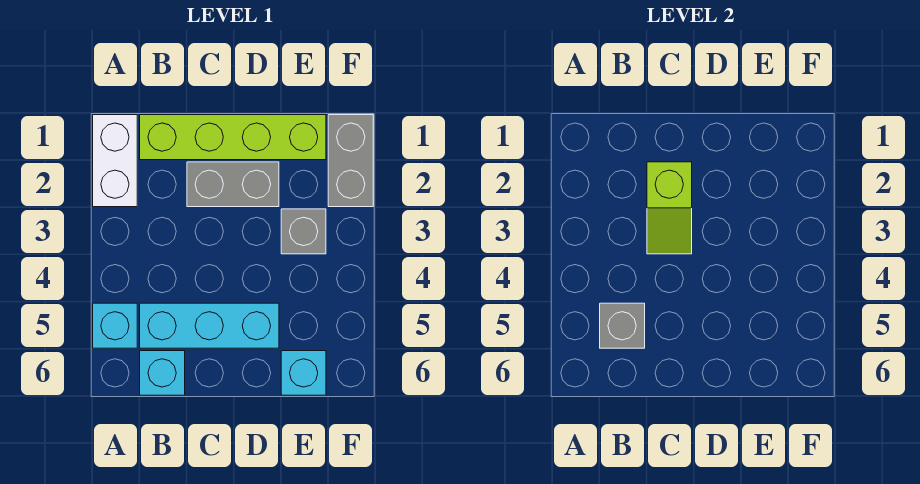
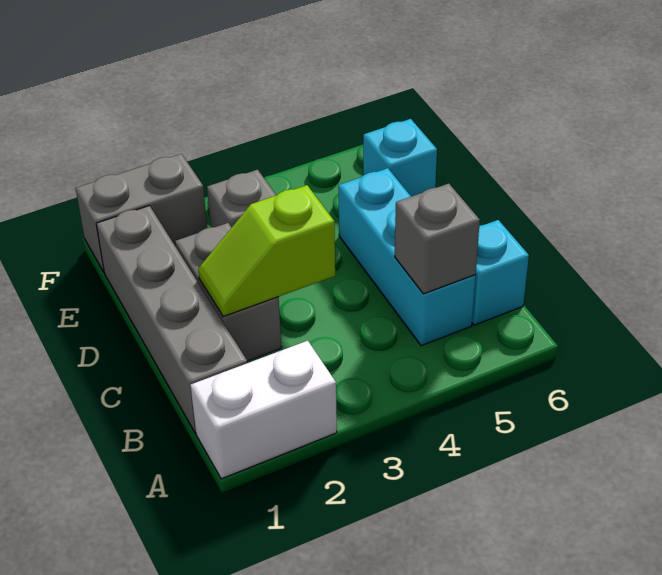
cyan brick A5 level 1 -> none
lime brick B1:E1 level 1 -> grey brick B1:E1 level 1
lime slope C2:C3 level 2 top 2 -> lime slope C2:C3 level 2 top 3

